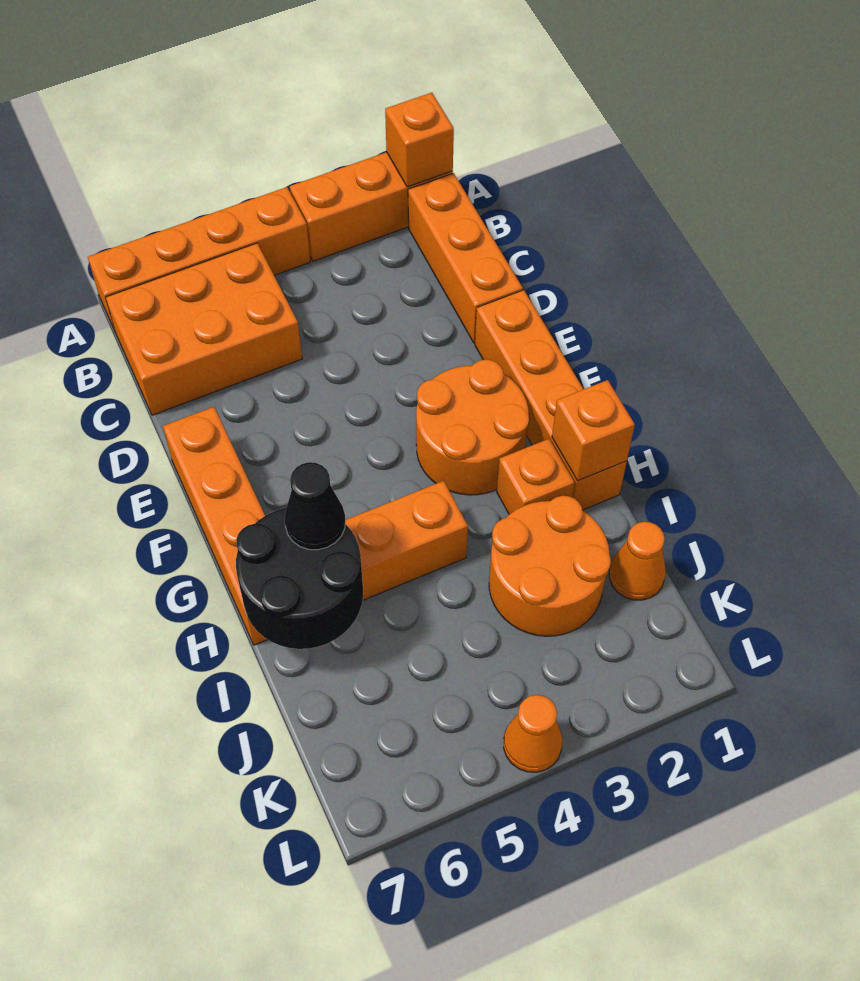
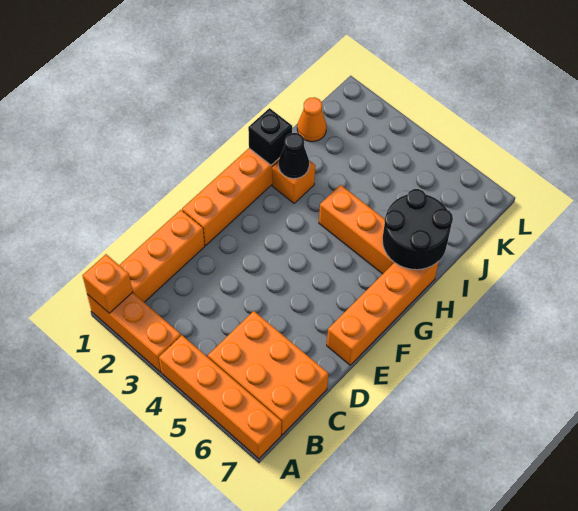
orange round brick F2:G3 level 1 -> none
orange brick H1 level 2 -> black brick H1 level 2
black cone H6 level 3 -> black cone H2 level 2
orange round brick I2:J3 level 1 -> none
orange cone L4 level 1 -> none

